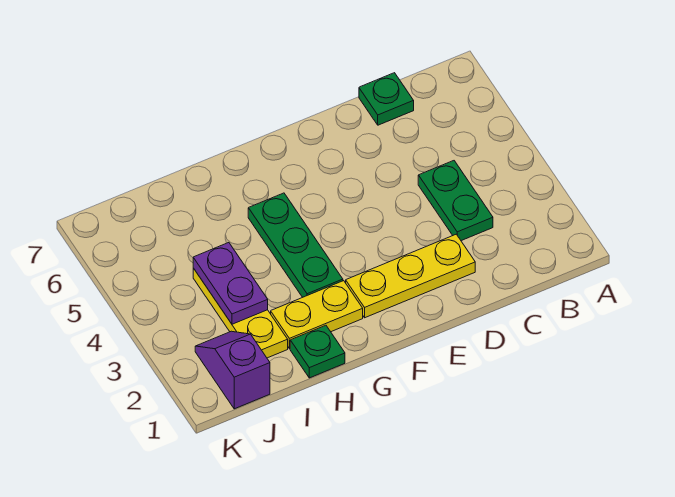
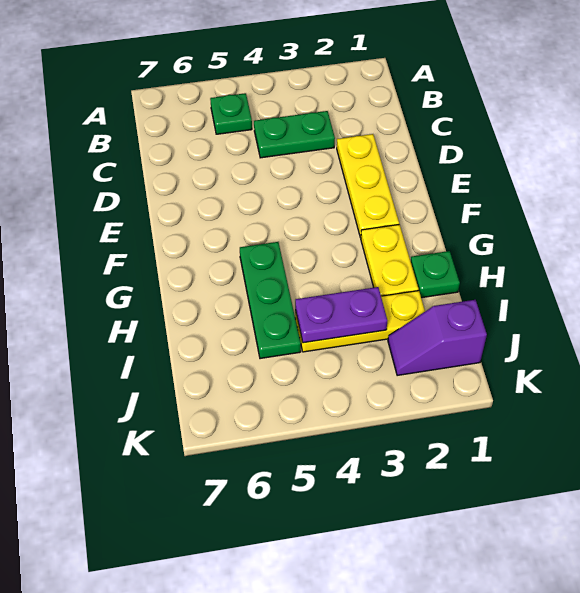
green plate C7 level 1 -> green plate B5 level 1
green plate G3:G5 level 1 -> green plate G5:I5 level 1

